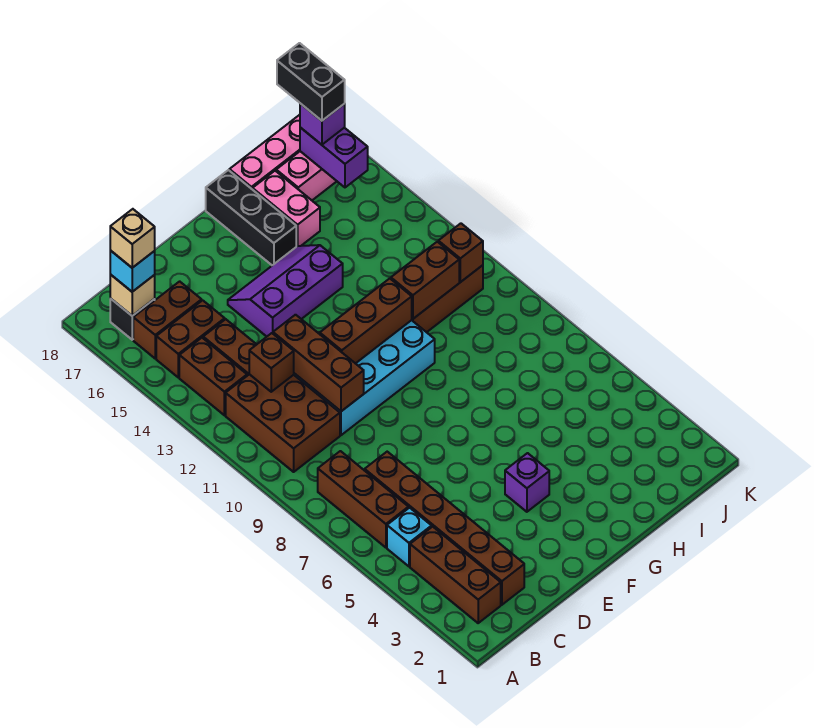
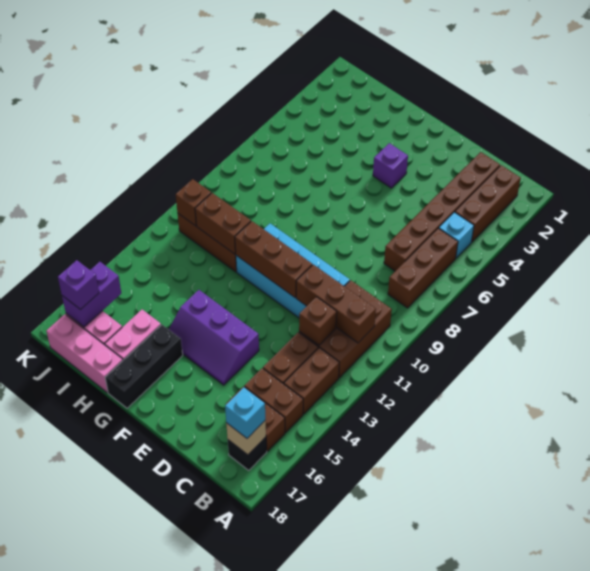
tan brick B17 level 4 -> none
brown brick D10:D12 level 2 -> brown brick B11:D11 level 2
black brick J17:J18 level 4 -> none

